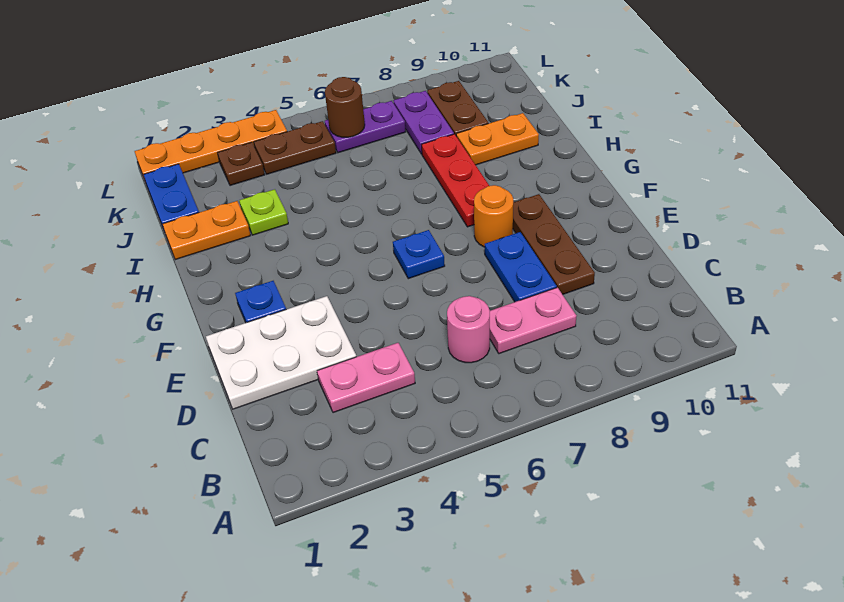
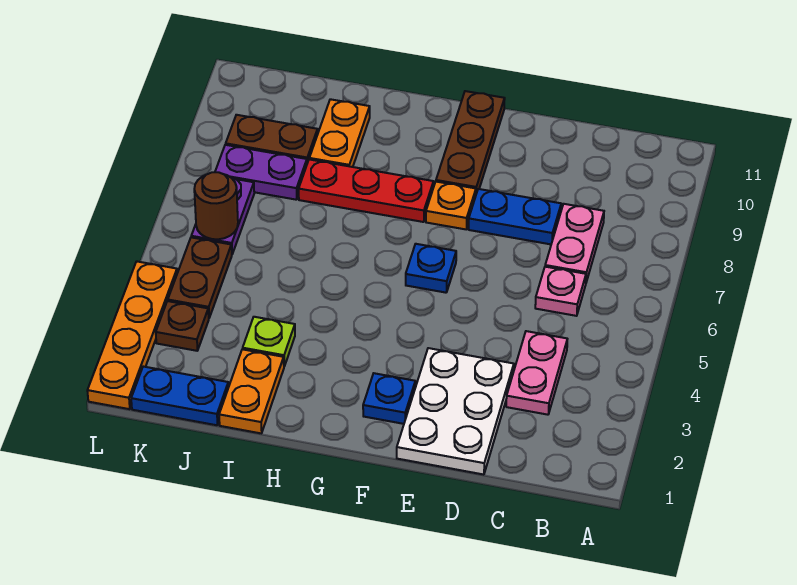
pink round brick C6 level 1 -> pink plate C6 level 1
brown plate D9:F9 level 1 -> brown plate F9:F11 level 1
orange round brick F8 level 1 -> orange plate F8 level 1

